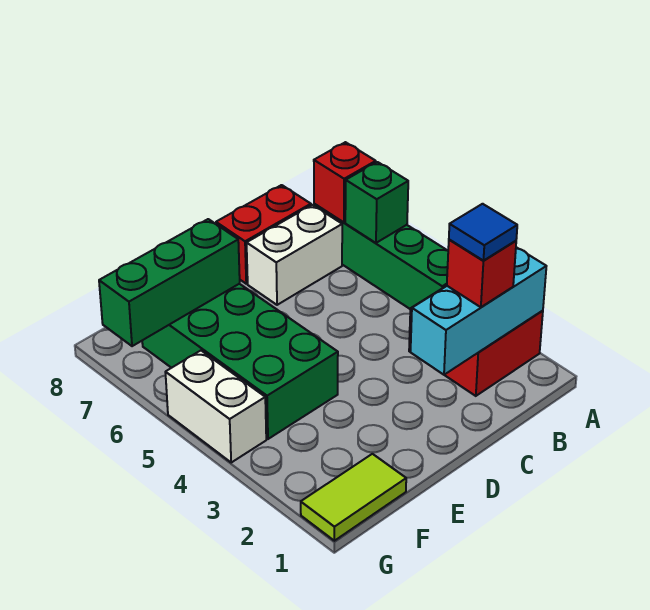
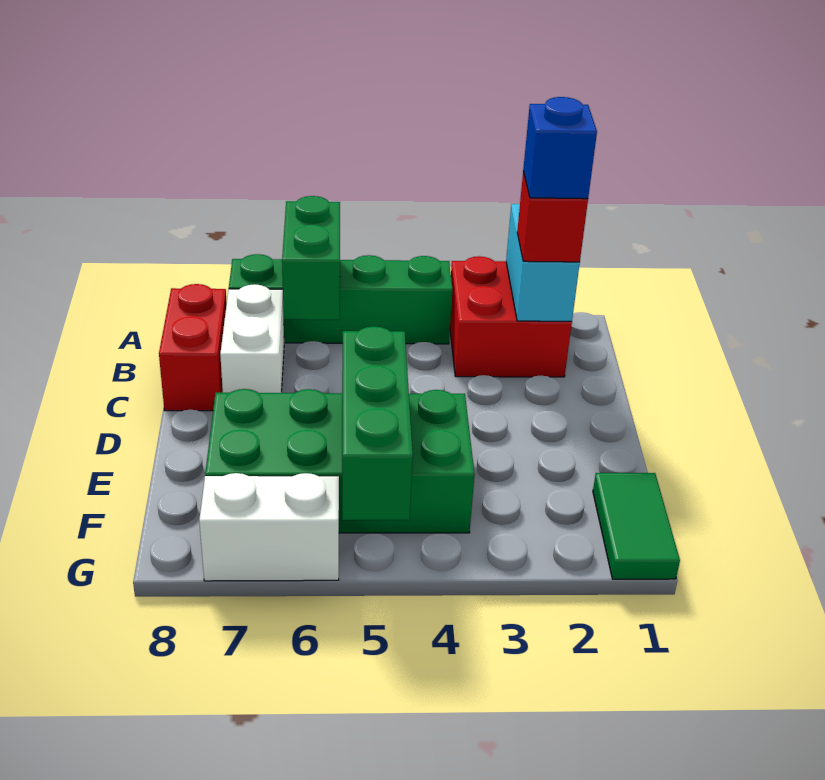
cyan brick A2:C2 level 2 -> cyan brick A2:B2 level 2
green brick A6 level 2 -> green brick A6:B6 level 2
red brick A7 level 2 -> none
blue tile B2 level 4 -> blue brick B2 level 4
green brick E7:G7 level 2 -> green brick E5:G5 level 2
lime tile F1:G1 level 1 -> green tile F1:G1 level 1
white brick G4:G5 level 1 -> white brick G6:G7 level 1

